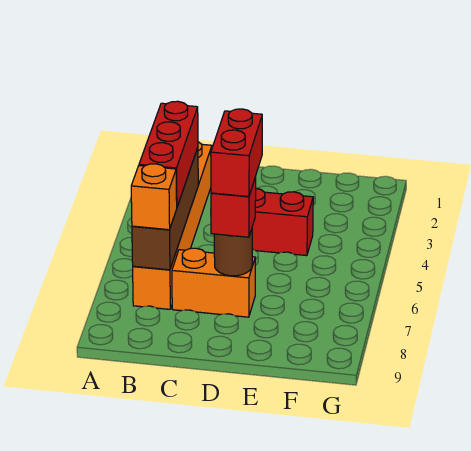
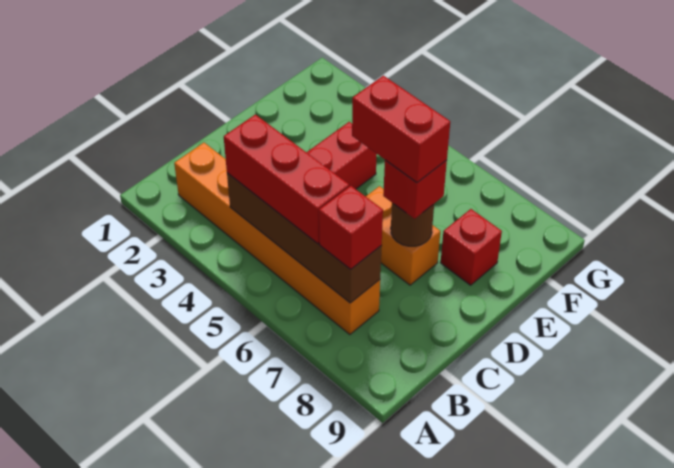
orange brick B7 level 3 -> red brick B7 level 3
orange brick C7:D7 level 1 -> orange brick D6:D7 level 1
none -> red brick E8 level 1

